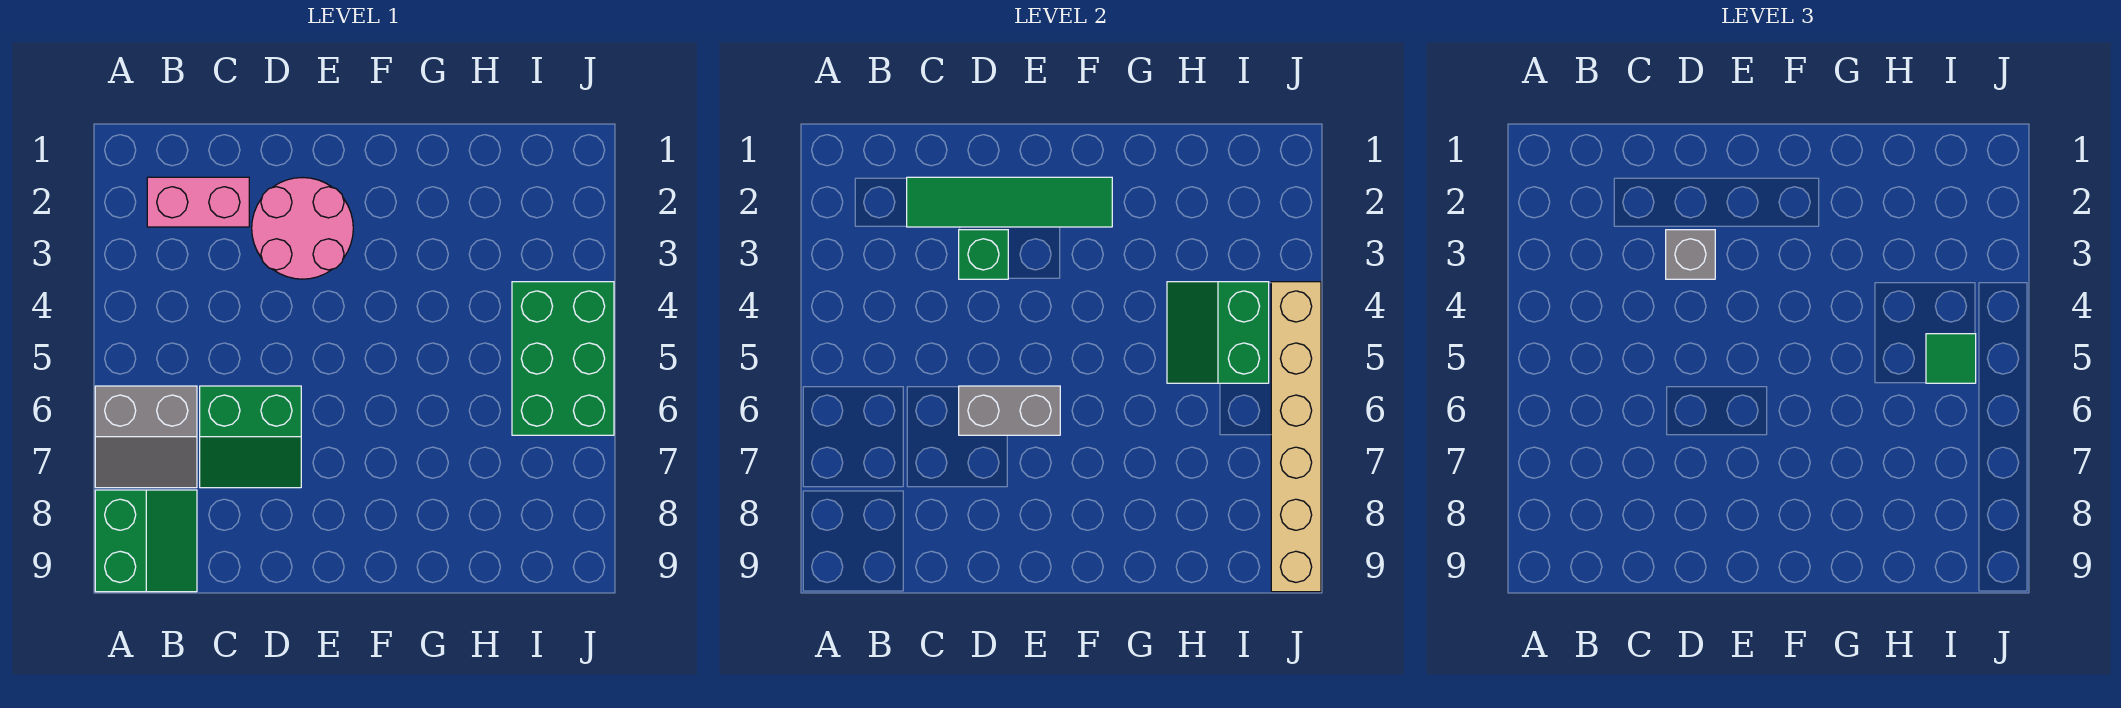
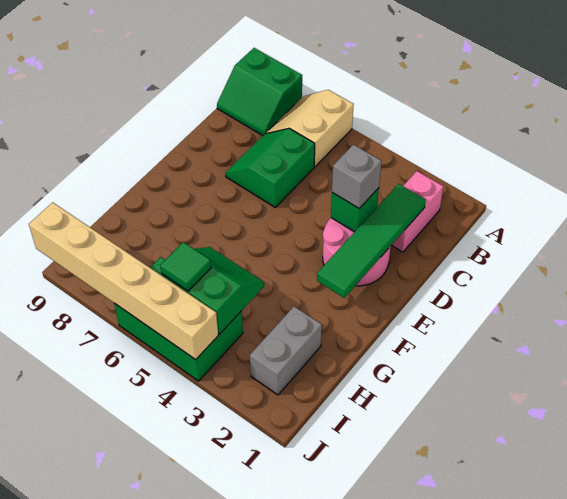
grey slope A6:B7 level 1 top 6 -> tan slope A6:B7 level 1 top 6
grey brick D6:E6 level 2 -> grey brick H2:I2 level 1

